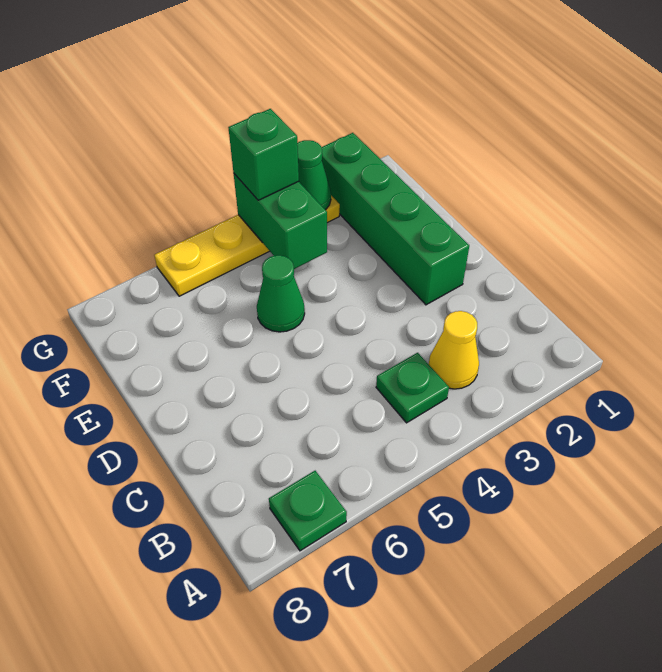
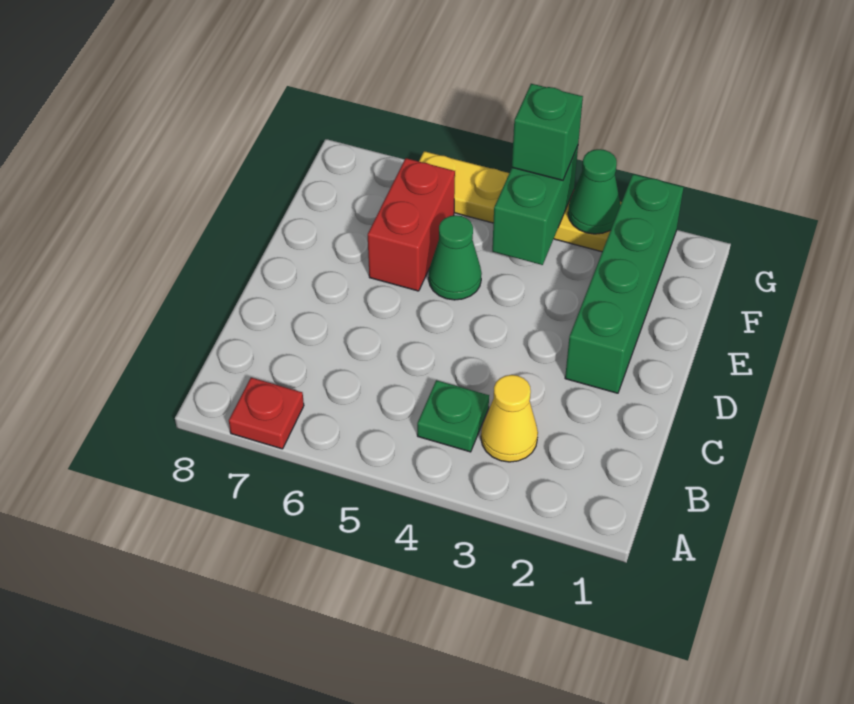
green plate A7 level 1 -> red plate A7 level 1
none -> red brick E6:F6 level 1

